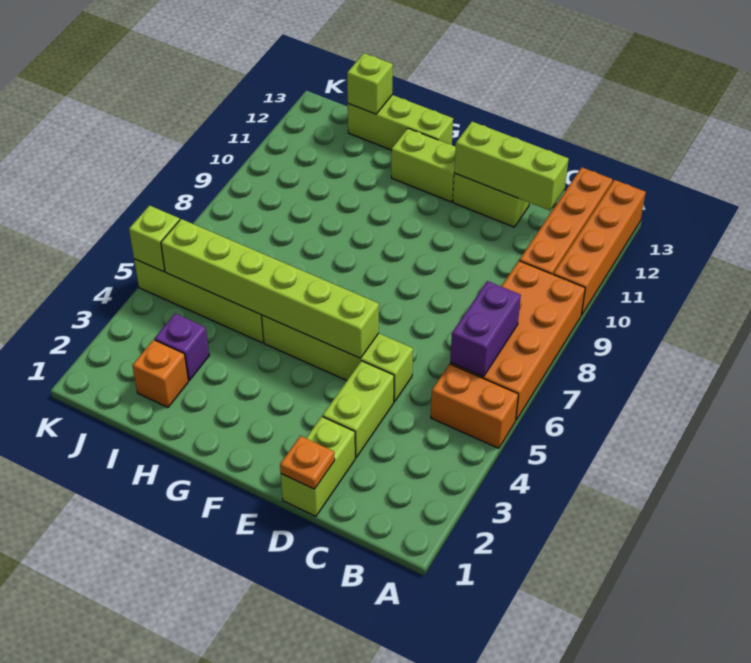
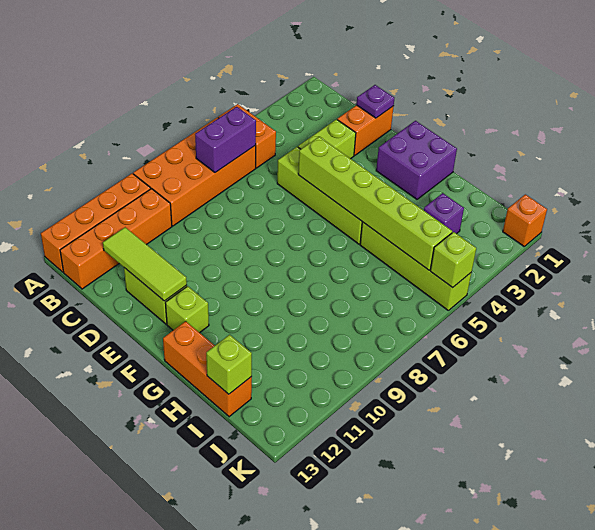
lime brick C12:E12 level 2 -> lime tile C12:E12 level 2
lime brick D1:D2 level 1 -> orange brick D1:D2 level 1
orange plate D1 level 2 -> purple plate D1 level 2
none -> purple brick F1:G2 level 1
lime brick F12:G12 level 1 -> lime brick F12 level 1
lime brick G13:I13 level 1 -> orange brick G13:I13 level 1
orange brick I2 level 1 -> orange brick K1 level 1

